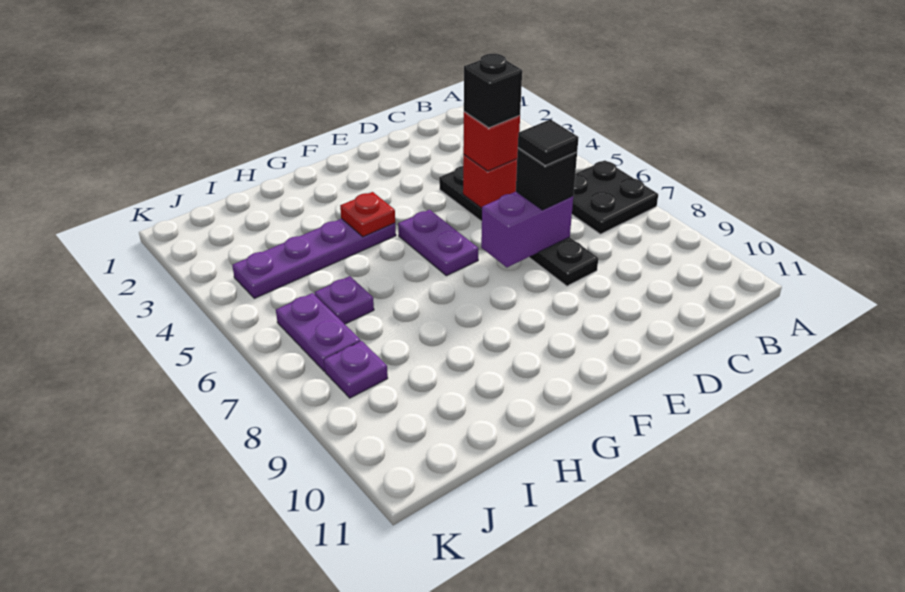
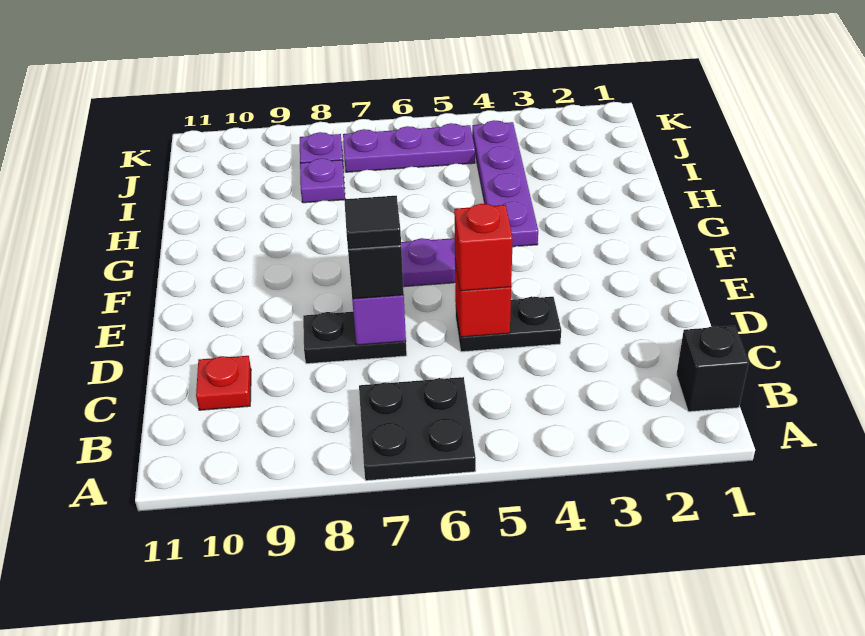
black brick D5 level 4 -> black brick B1 level 1
red plate G4 level 2 -> red plate C10 level 1
purple plate I6 level 1 -> purple plate I8 level 1
purple plate J6:J7 level 1 -> purple plate J5:J7 level 1

